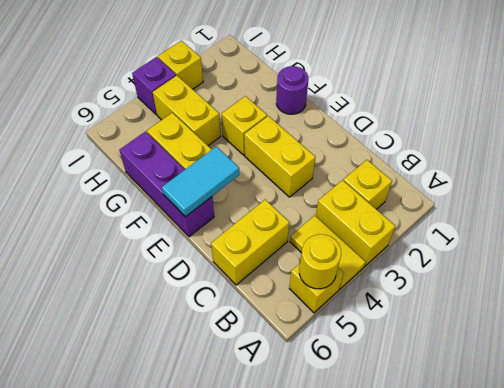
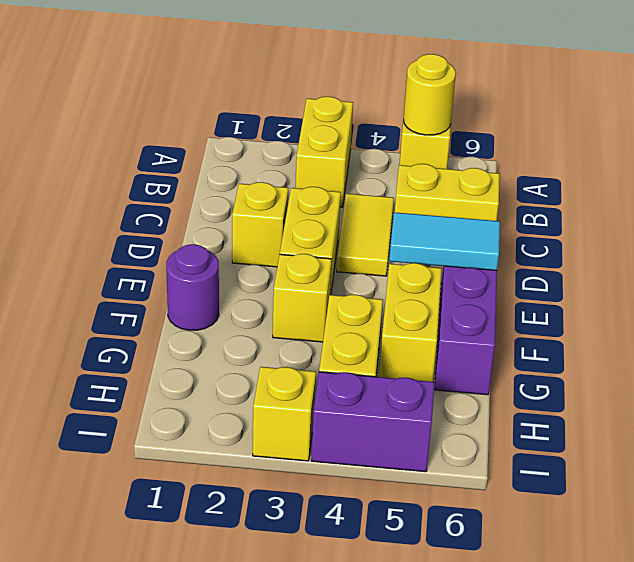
yellow tile A4:B4 level 1 -> yellow tile C4:D4 level 1
yellow brick B2 level 1 -> yellow brick D2 level 1
purple brick I4 level 1 -> purple brick I4:I5 level 1

